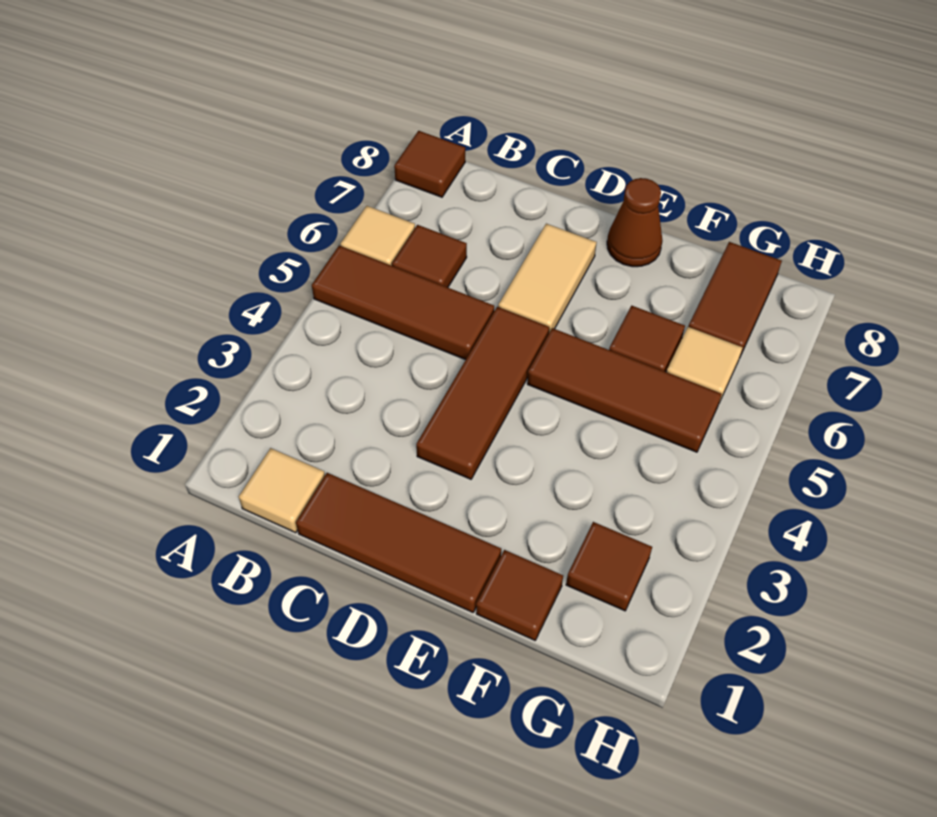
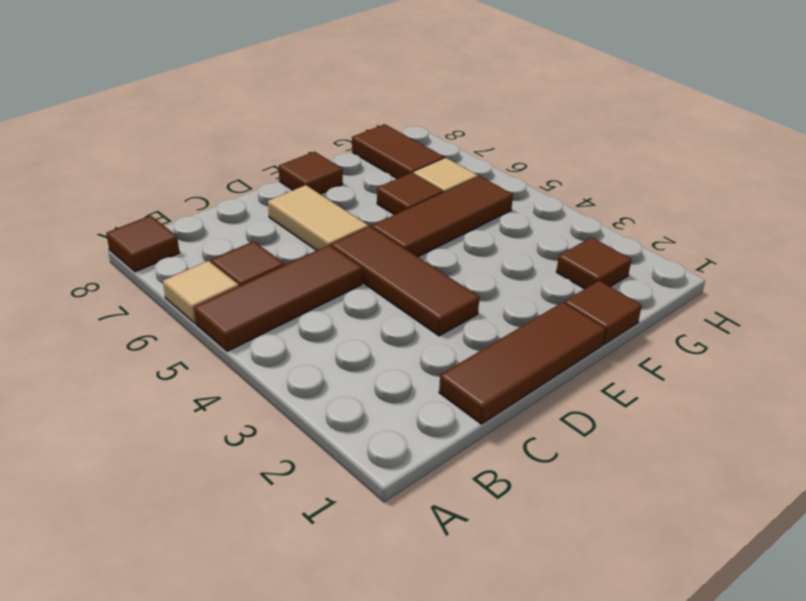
tan tile B1 level 1 -> none
brown cone E8 level 1 -> brown tile E8 level 1

